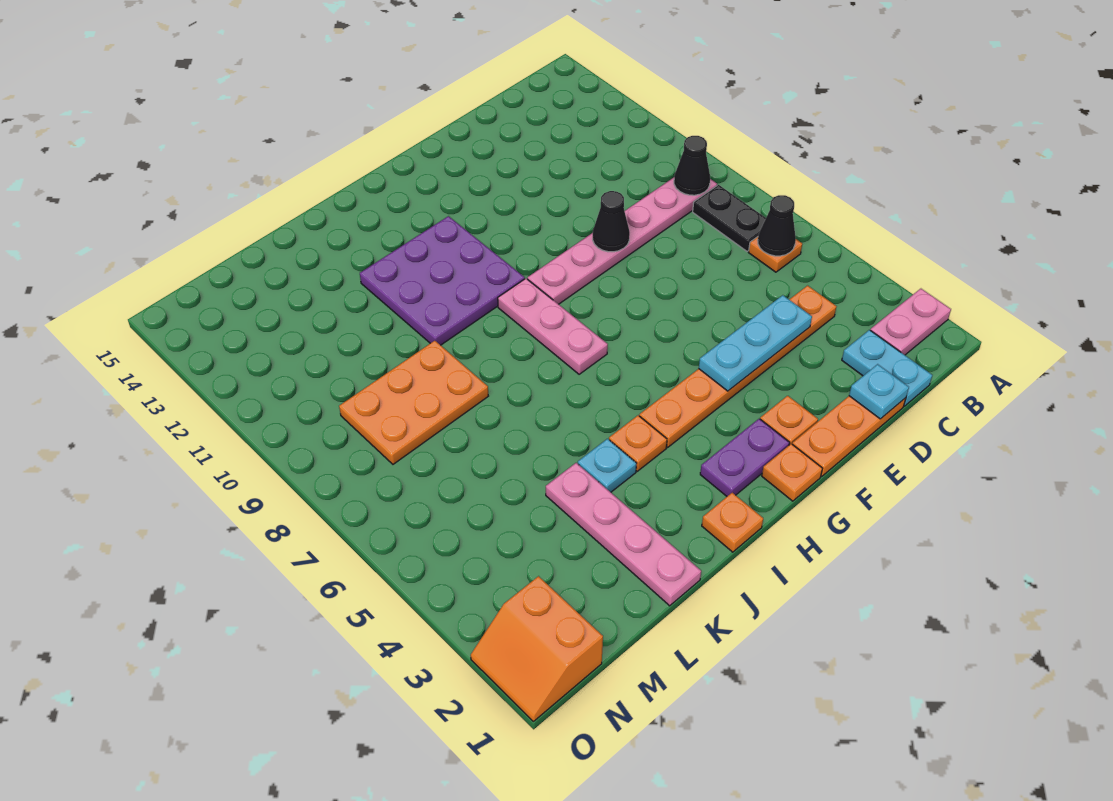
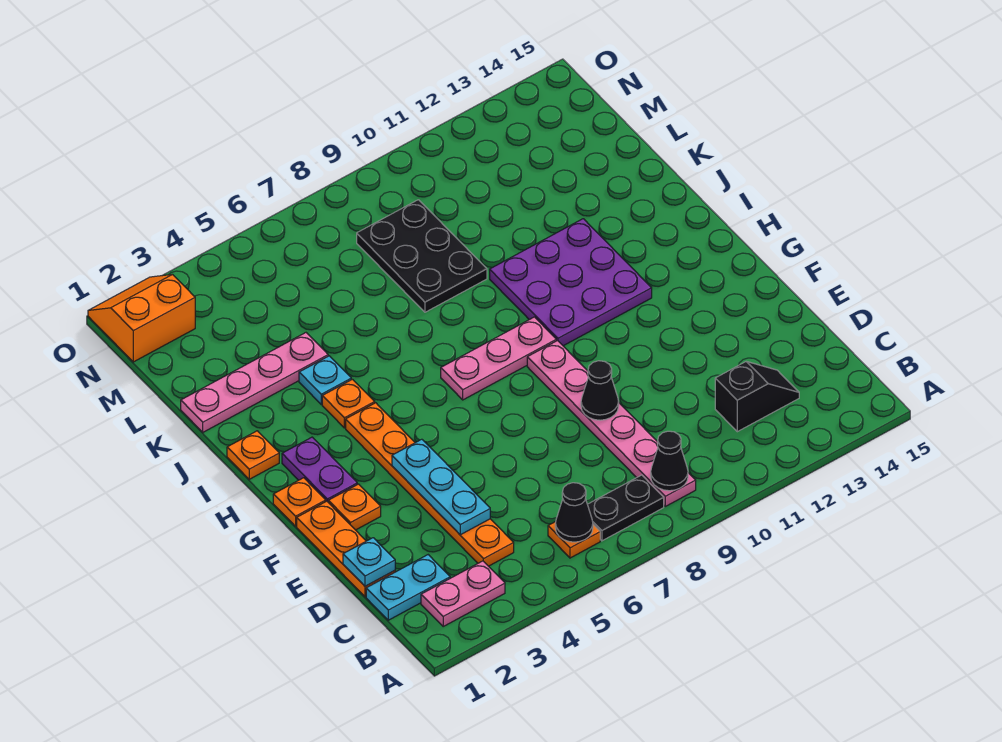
pink plate A2:B2 level 1 -> pink plate B2:B3 level 1
none -> black slope C12:C13 level 1 top 12
orange plate K8:M9 level 1 -> black plate K8:M9 level 1

